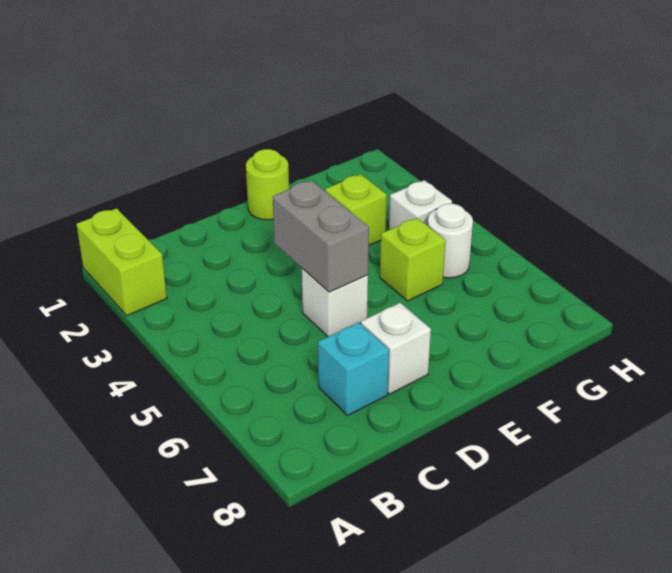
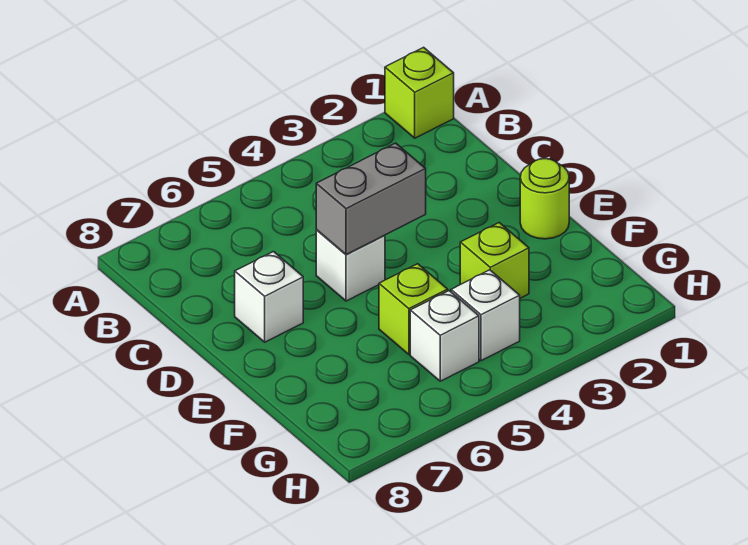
lime brick A1:A2 level 1 -> lime brick A1 level 1
cyan brick C7 level 1 -> none
white round brick G5 level 1 -> white brick G5 level 1

